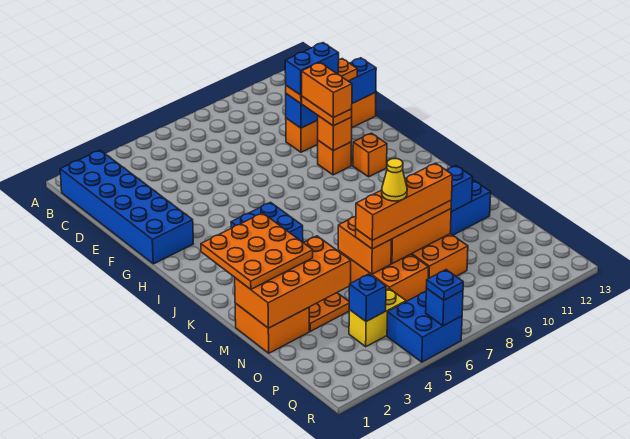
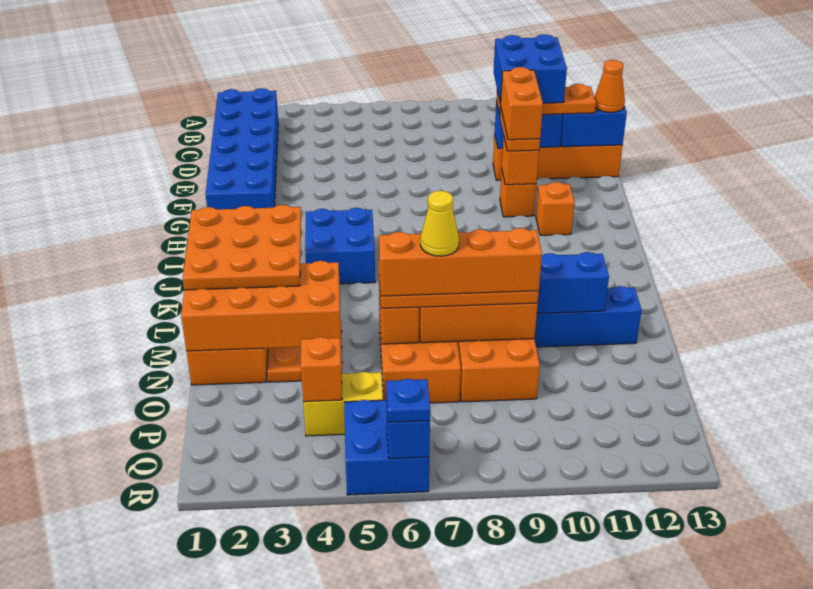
blue brick E10:E11 level 4 -> blue brick D10:E11 level 4
none -> orange cone E13 level 3
blue brick P4 level 2 -> orange brick P4 level 2

